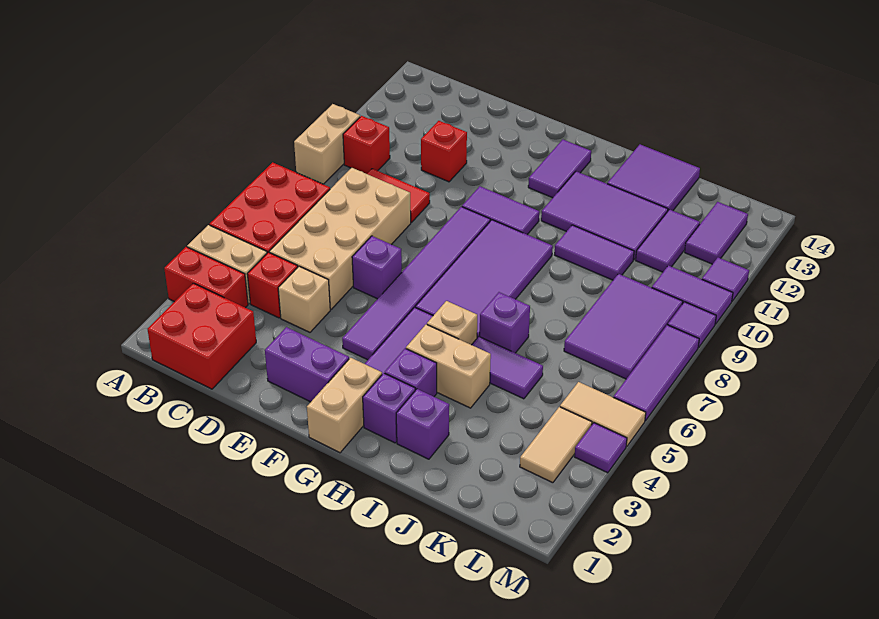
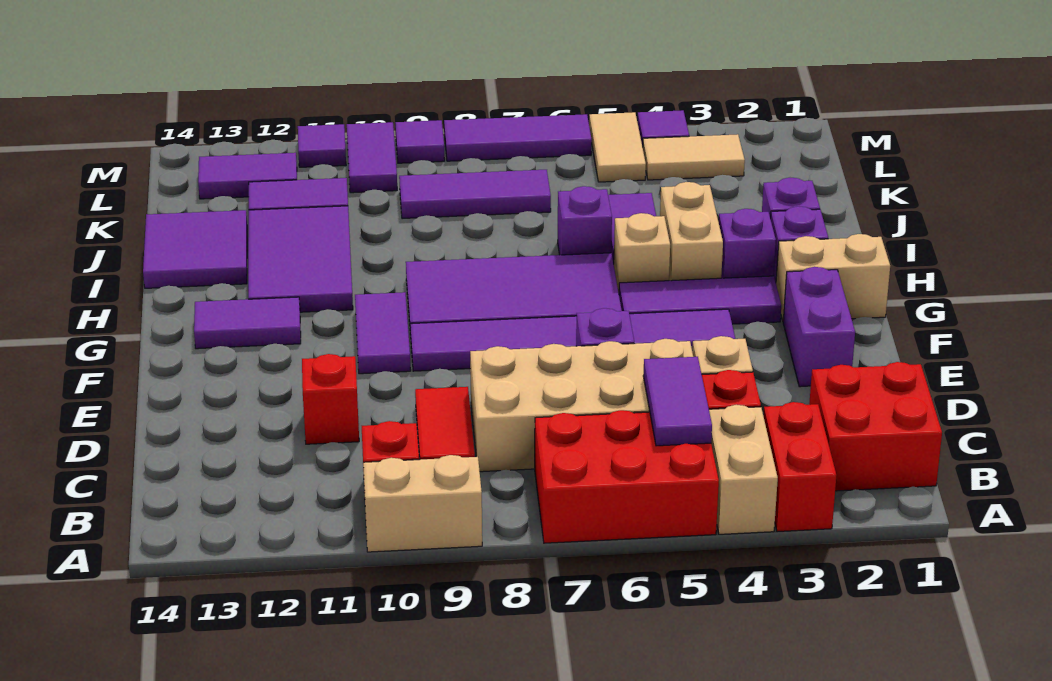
purple tile I10:J10 level 1 -> purple tile B5:C5 level 2
purple tile K7:L9 level 1 -> purple tile K7:K9 level 1

